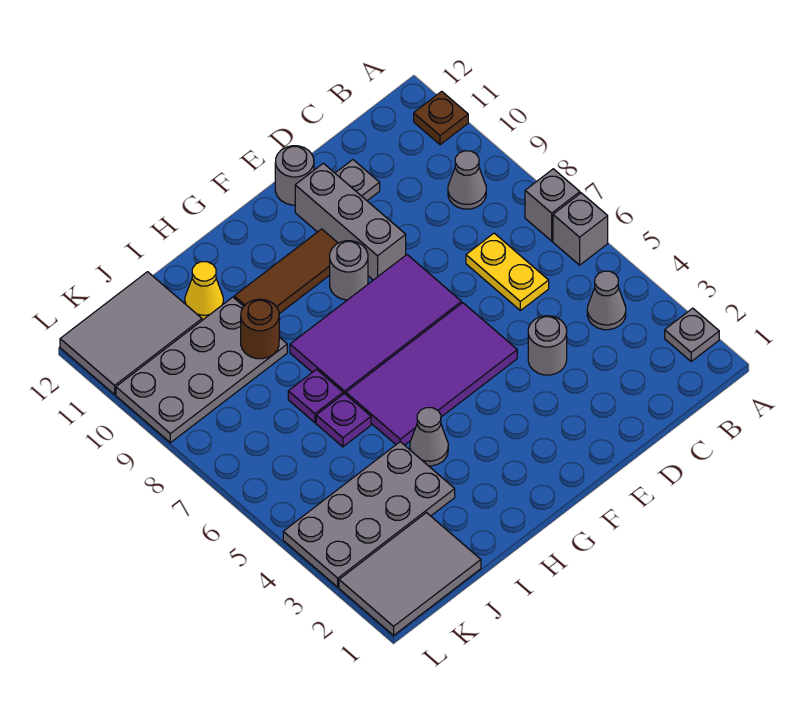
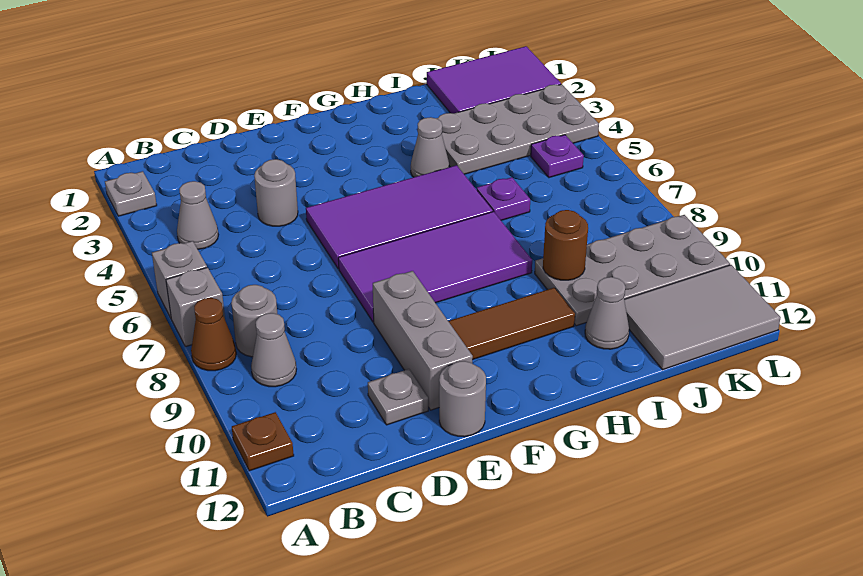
none -> brown cone A8 level 1
yellow plate C6:C7 level 1 -> none
grey round brick F9 level 1 -> grey round brick B8 level 1
purple plate I7 level 1 -> purple plate K5 level 1
yellow cone I11 level 1 -> grey cone I11 level 1
grey tile J1:L2 level 1 -> purple tile J1:L2 level 1

